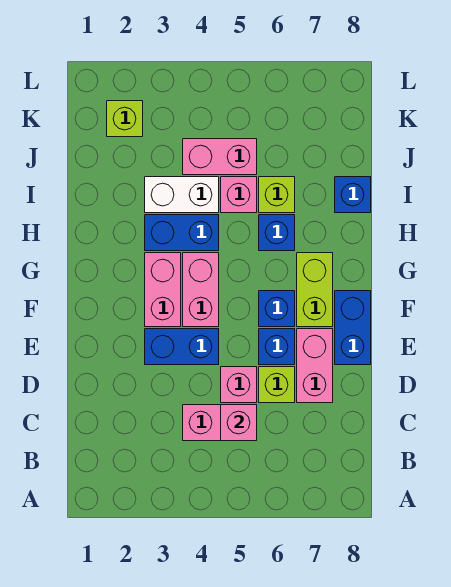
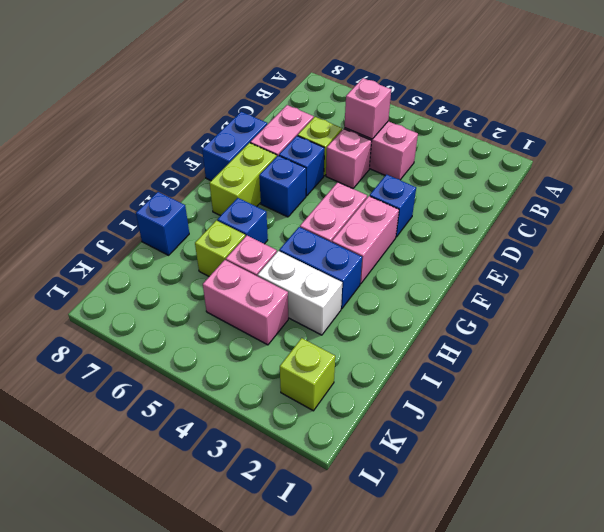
blue brick E3:E4 level 1 -> blue brick E3 level 1

